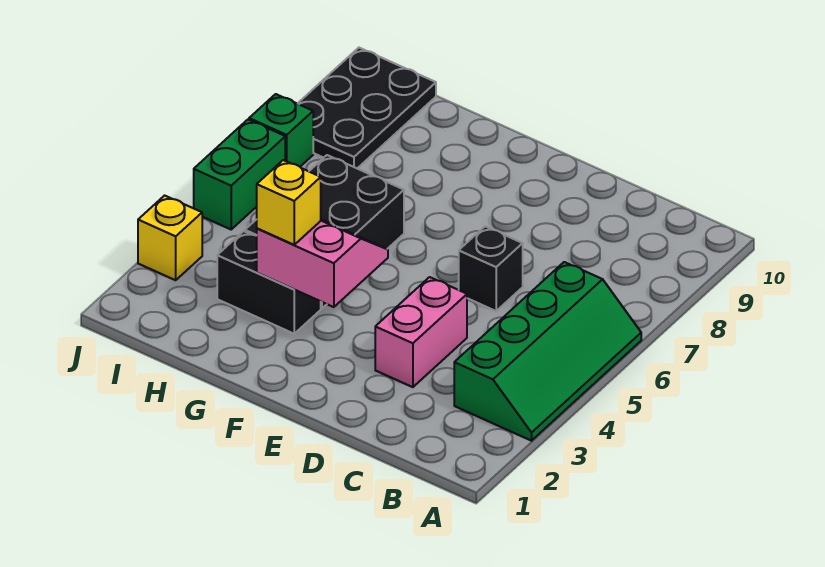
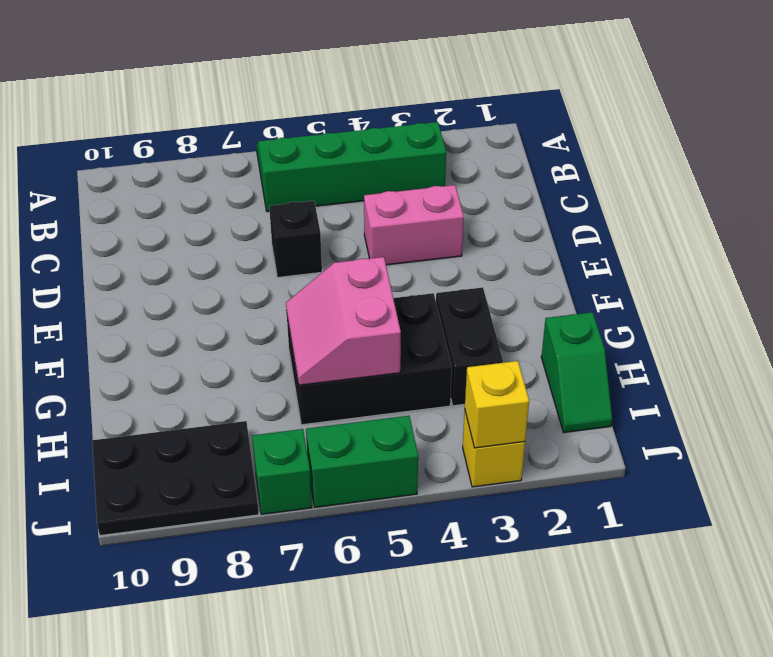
pink slope F3:G4 level 2 top 3 -> pink slope G5:H6 level 2 top 5
yellow brick G3 level 3 -> yellow brick J3 level 2
none -> green slope H1:I1 level 1 top H

